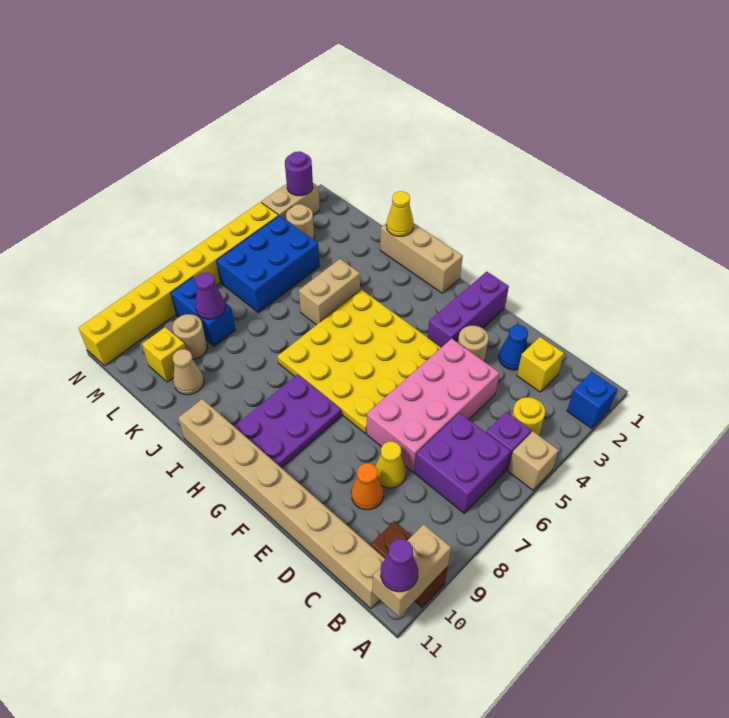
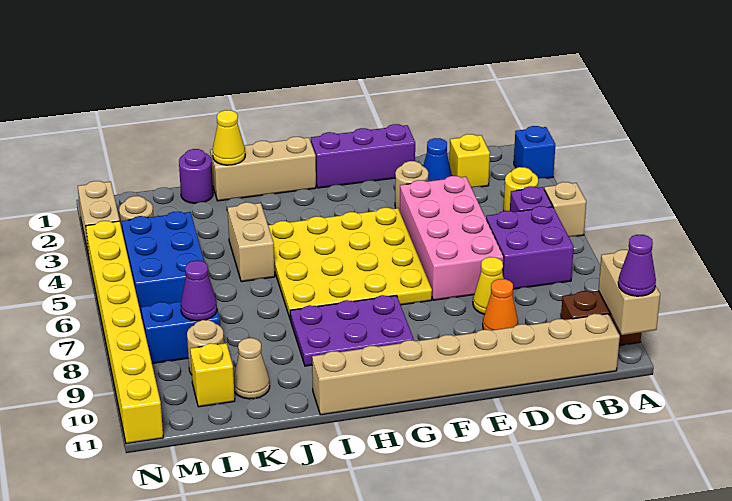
purple brick F1:F3 level 1 -> purple brick E1:G1 level 1
purple plate G8:H10 level 1 -> purple plate G8:I9 level 1
purple round brick N2 level 2 -> purple round brick K1 level 1

